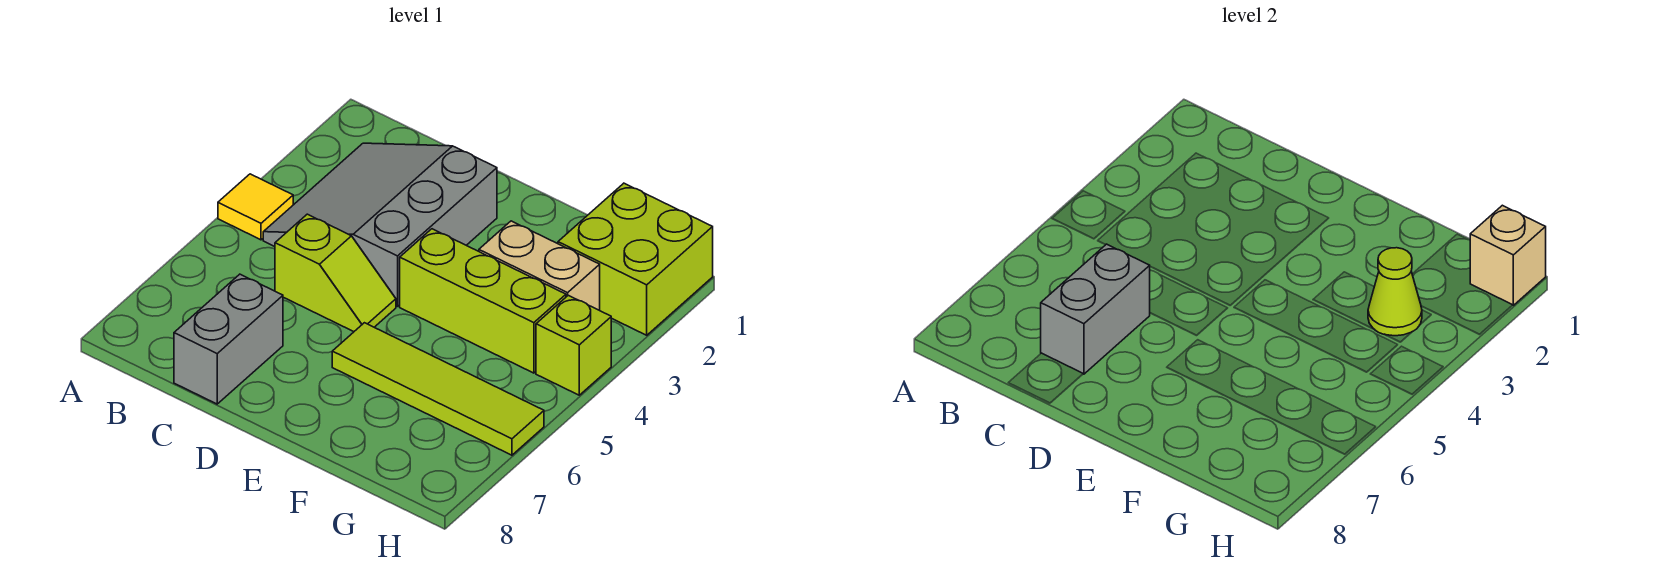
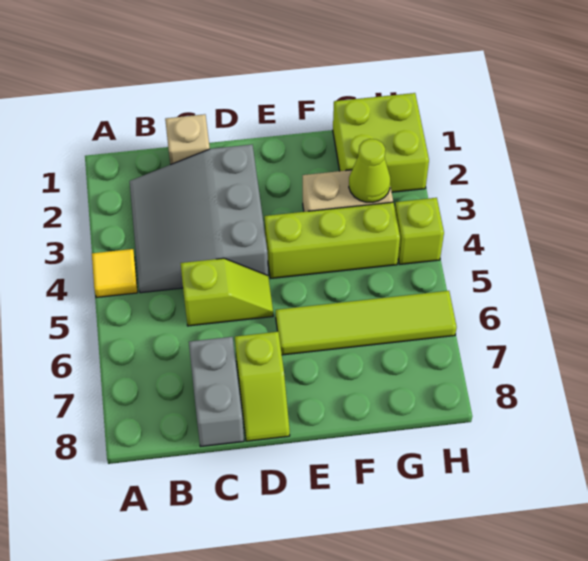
grey brick C6:C7 level 2 -> none
none -> lime slope D7:D8 level 1 top 7
tan brick H1 level 2 -> tan brick C1 level 1

